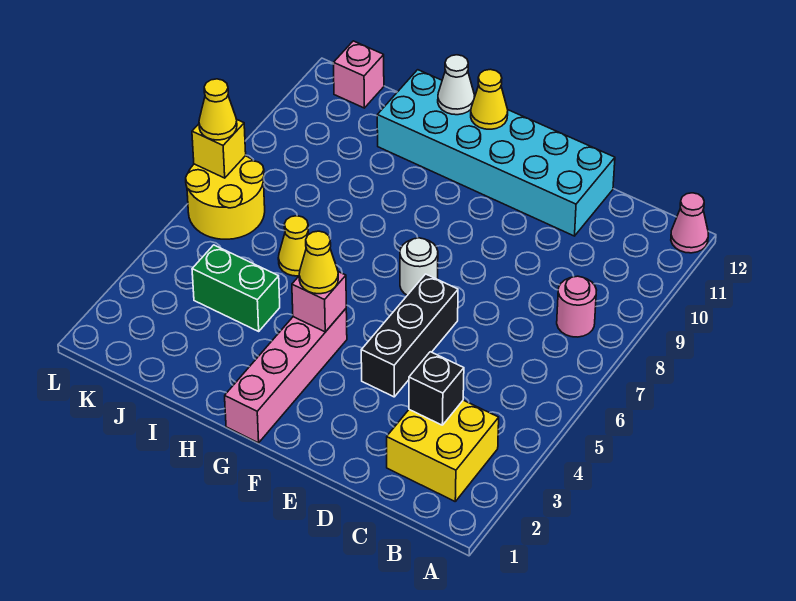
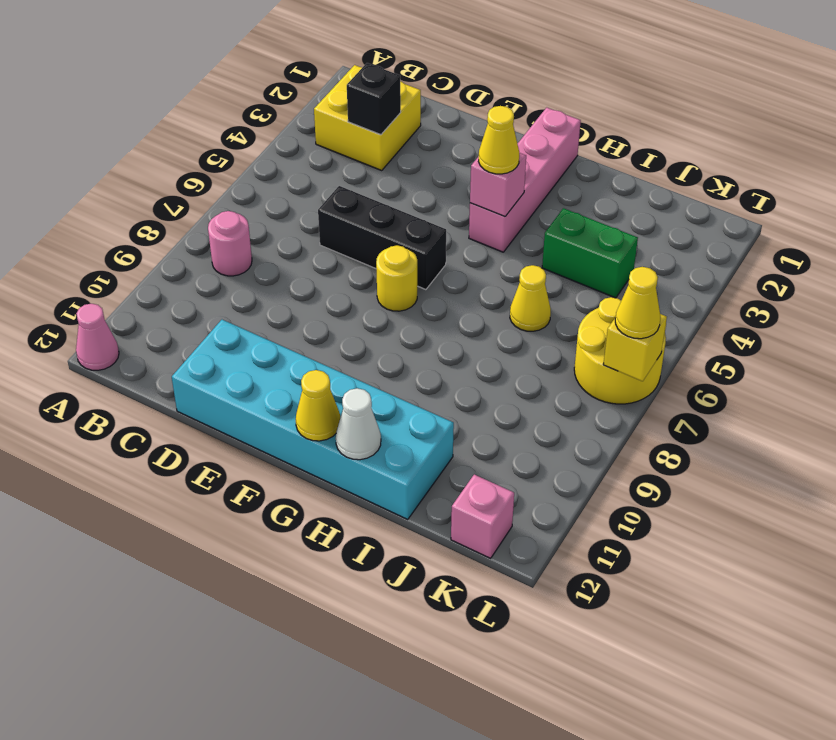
black brick E4:E6 level 1 -> black brick D6:F6 level 1
white round brick F7 level 1 -> yellow round brick F7 level 1

